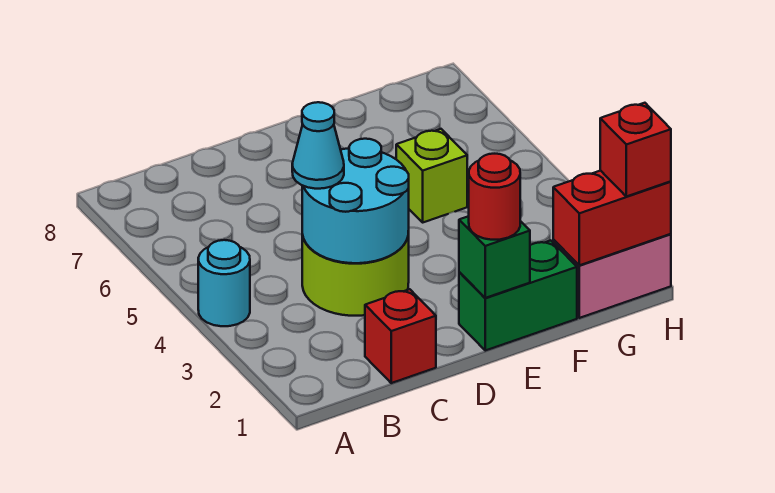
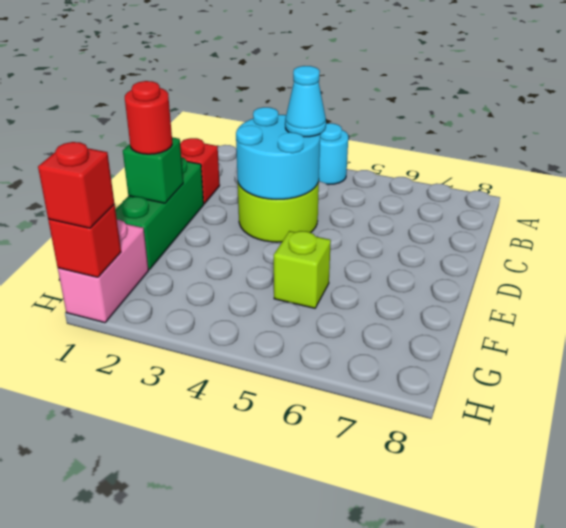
green brick E1:F1 level 1 -> green brick D1:F1 level 1
red brick G1:H1 level 2 -> red brick H1 level 2

